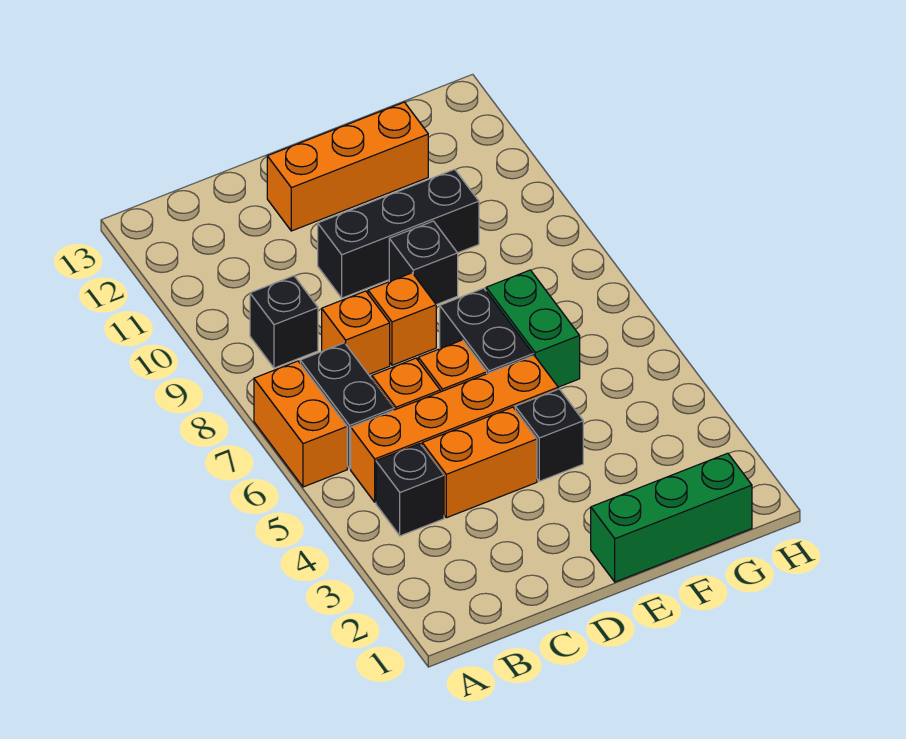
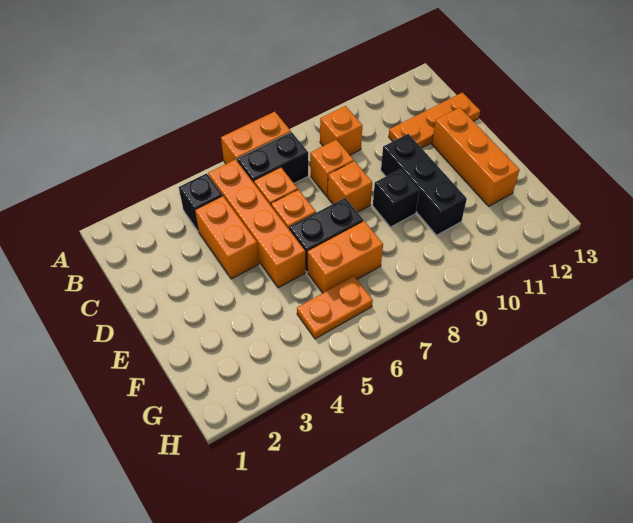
black brick B9 level 1 -> orange brick B9 level 1
none -> orange plate C11:C13 level 1
green brick E1:G1 level 1 -> none
black brick E4 level 1 -> none
green brick F6:F7 level 1 -> orange brick F6:F7 level 1
none -> orange plate G5:G6 level 1

